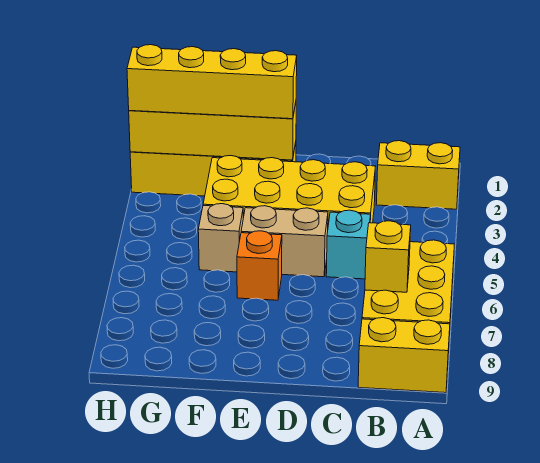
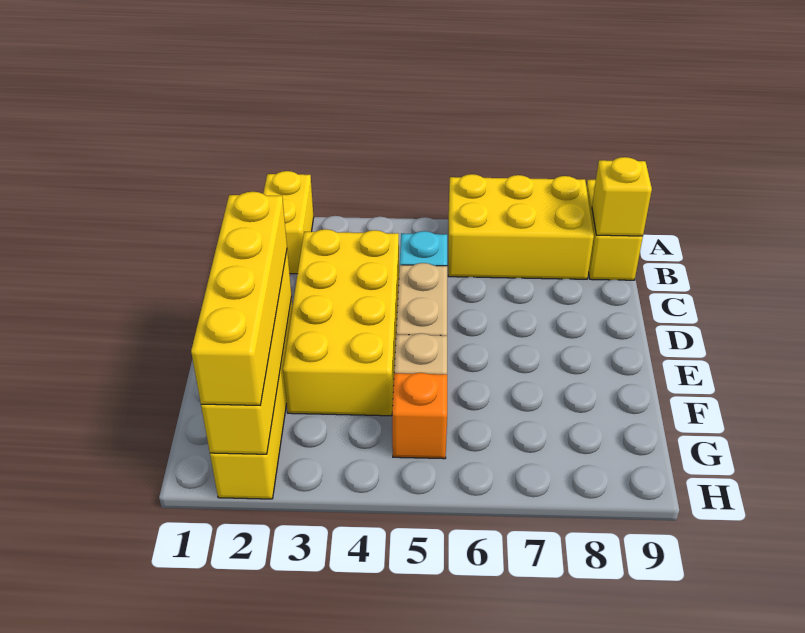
yellow brick B7 level 2 -> yellow brick B9 level 2
orange brick E6 level 1 -> orange brick G5 level 1

